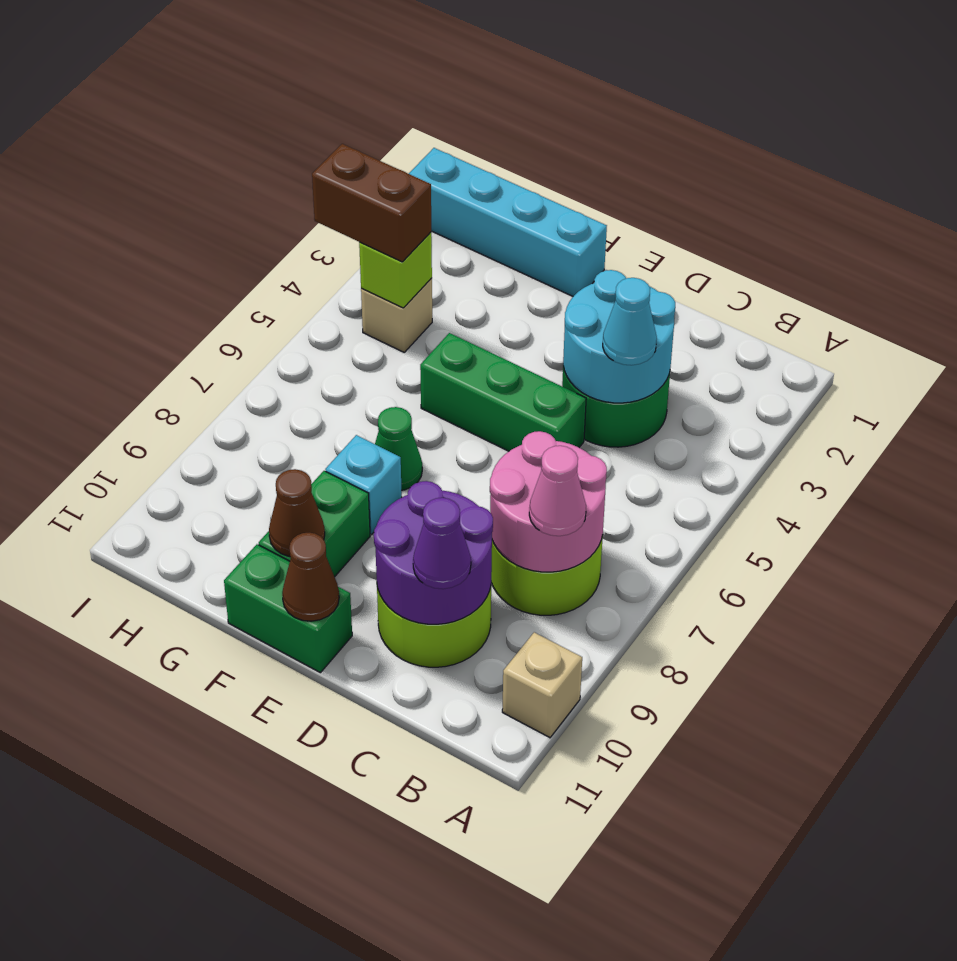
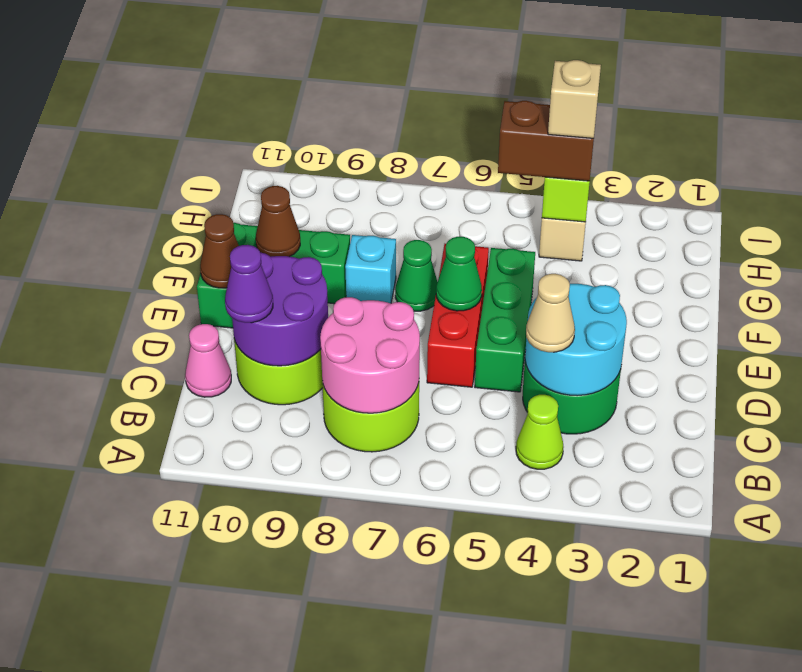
tan brick A10 level 1 -> tan brick H4 level 4
none -> lime cone B4 level 1
pink cone B8 level 3 -> pink cone C11 level 1
cyan cone C4 level 3 -> tan cone C4 level 3
none -> red brick D6:F6 level 1
none -> green cone E6 level 2
cyan brick F1:I1 level 1 -> none
brown brick H4:I4 level 3 -> brown brick H4:H5 level 3

